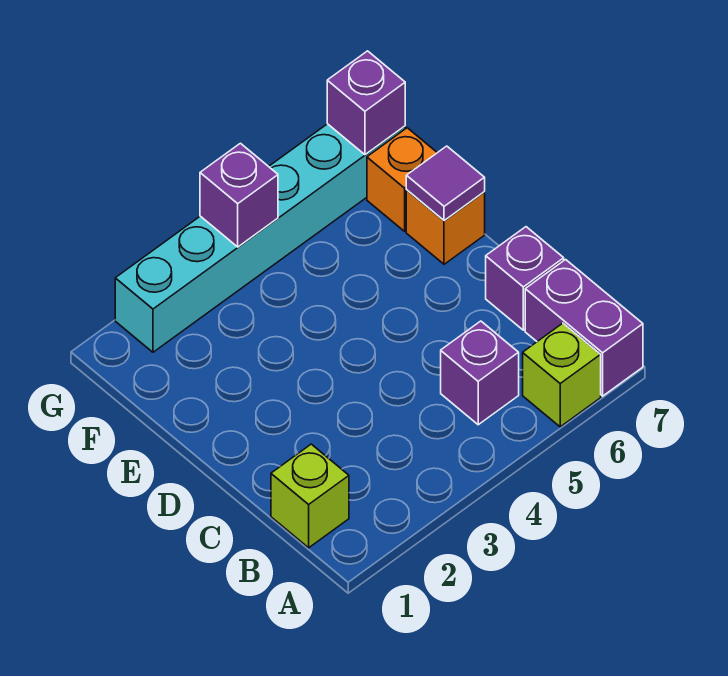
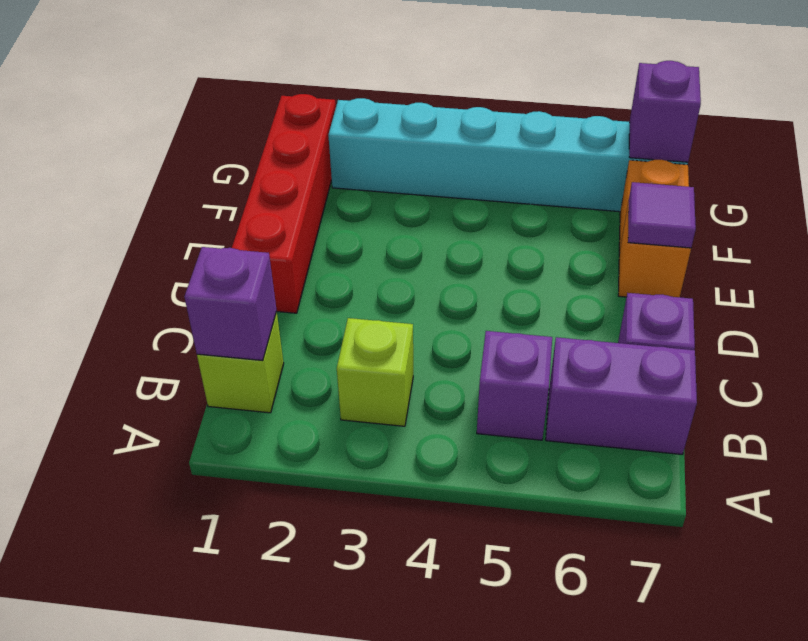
lime brick A6 level 1 -> lime brick B3 level 1
purple brick A7:B7 level 1 -> purple brick B6:B7 level 1
none -> red brick D1:G1 level 1
purple brick G4 level 2 -> purple brick B1 level 2

